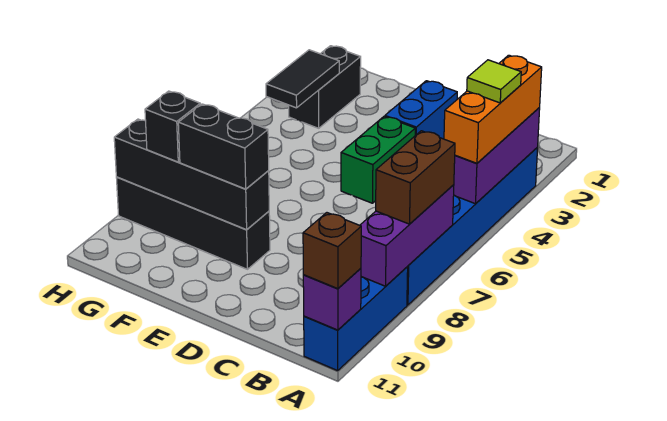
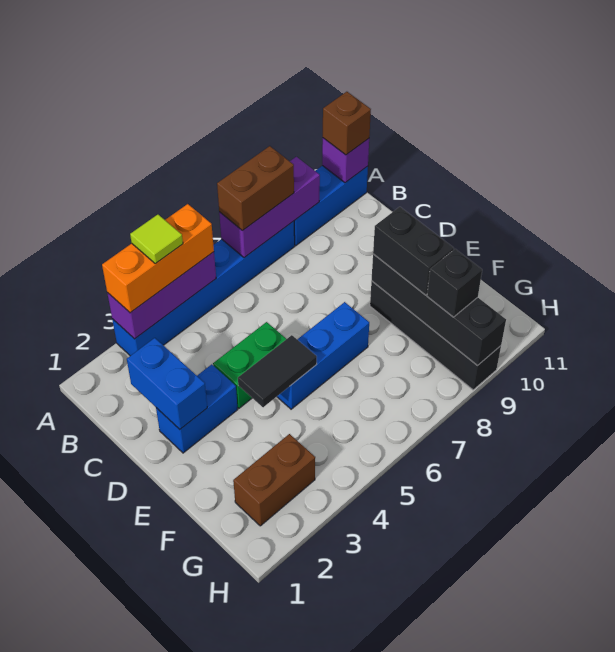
none -> blue brick C2:D2 level 2
none -> blue brick E5:E7 level 1
black brick G2:G3 level 1 -> brown brick G2:G3 level 1
black tile G3:G4 level 2 -> black tile E4:E5 level 2

